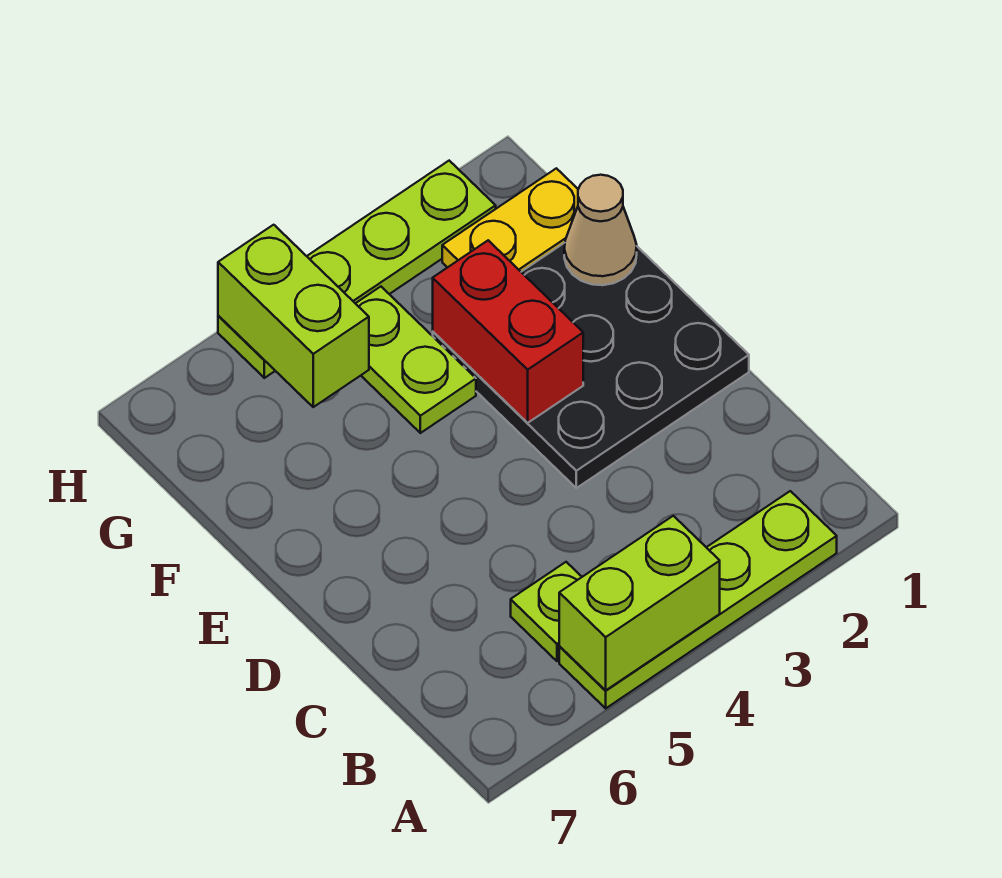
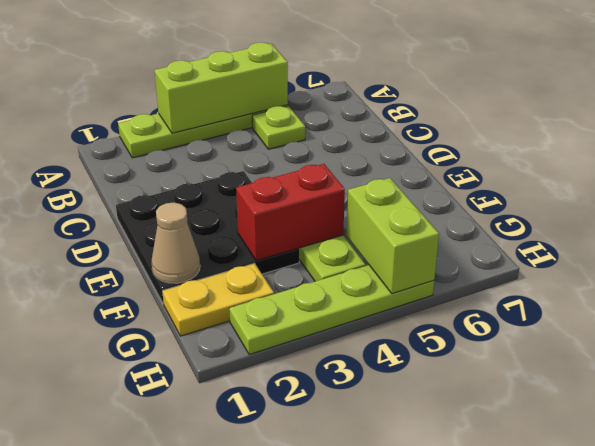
lime brick A4:A5 level 2 -> lime brick A3:A5 level 2
red brick E3:F3 level 2 -> red brick F3:F4 level 2

